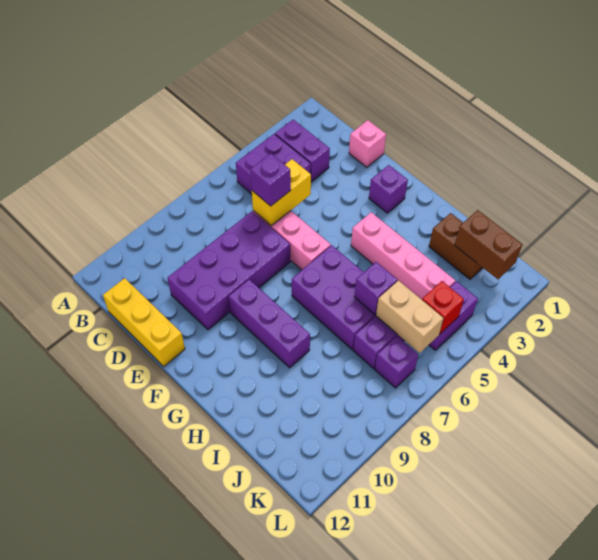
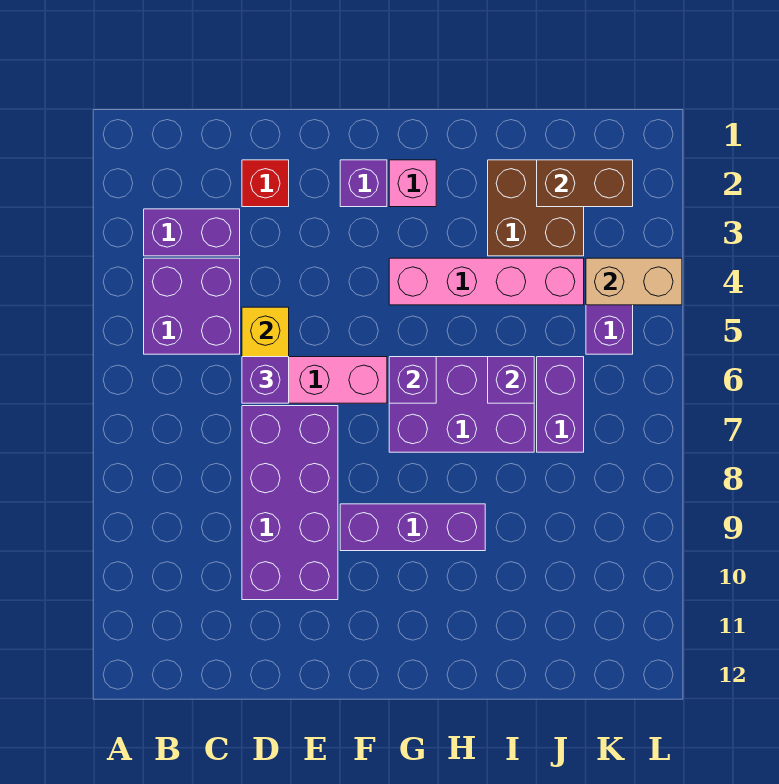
yellow brick C12:E12 level 1 -> none
pink brick D1 level 1 -> pink brick G2 level 1
brown brick I2:J2 level 1 -> brown brick I2:J3 level 1
tan brick J6:K6 level 2 -> tan brick K4:L4 level 2
red brick K5 level 2 -> red brick D2 level 1
purple brick K7 level 1 -> purple brick G6 level 2

